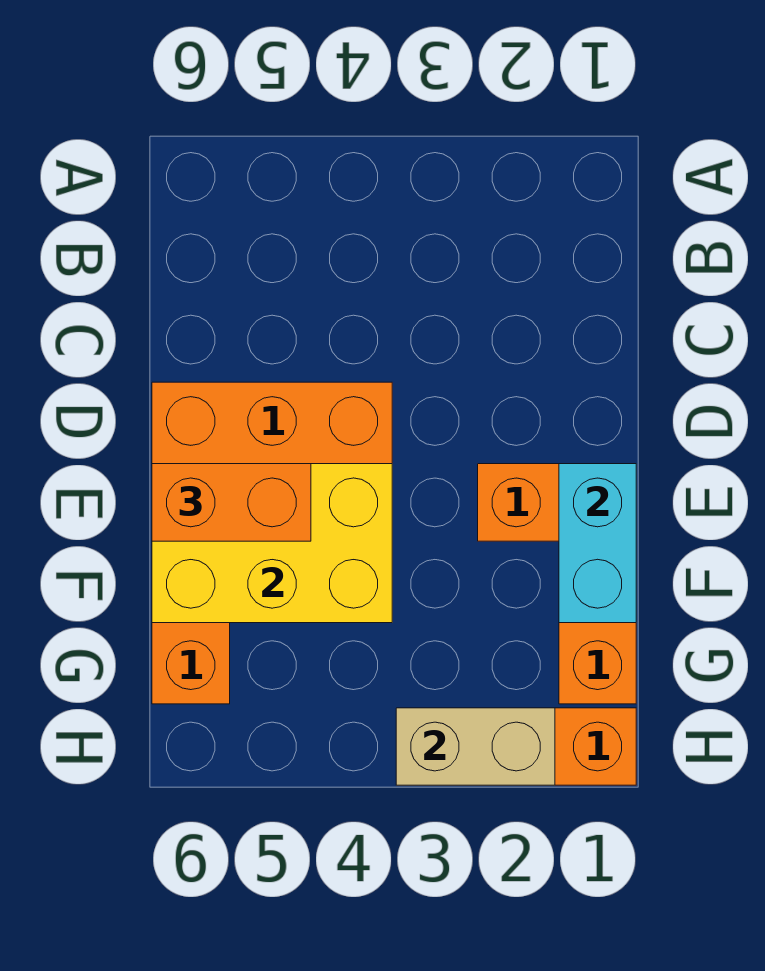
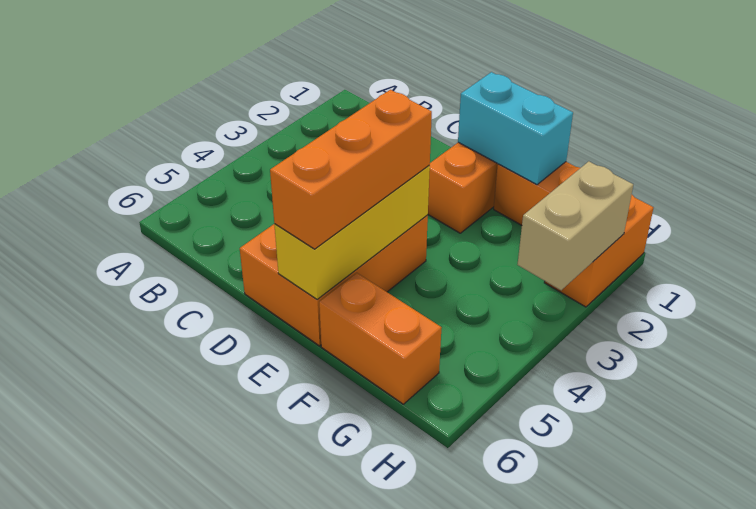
yellow brick E4:F6 level 2 -> yellow brick E4:E6 level 2
orange brick E5:E6 level 3 -> orange brick E4:E6 level 3

